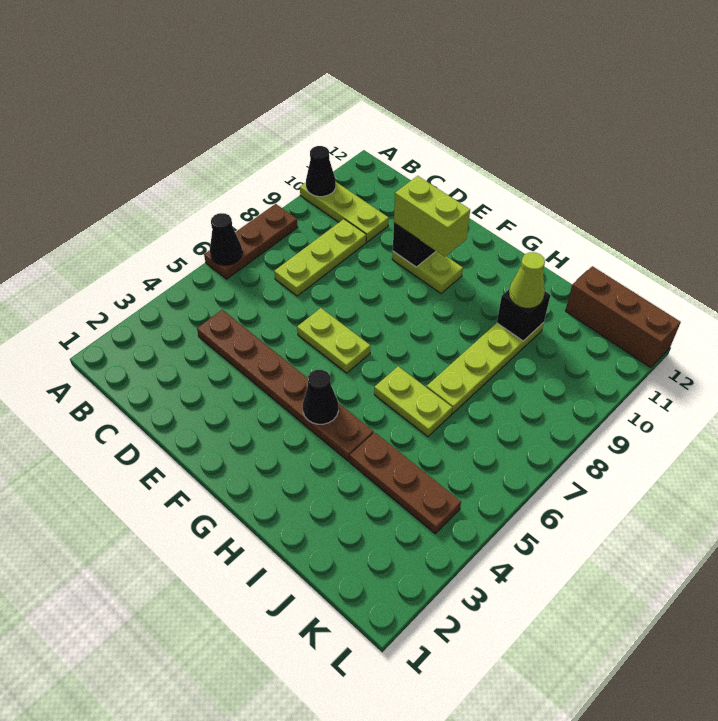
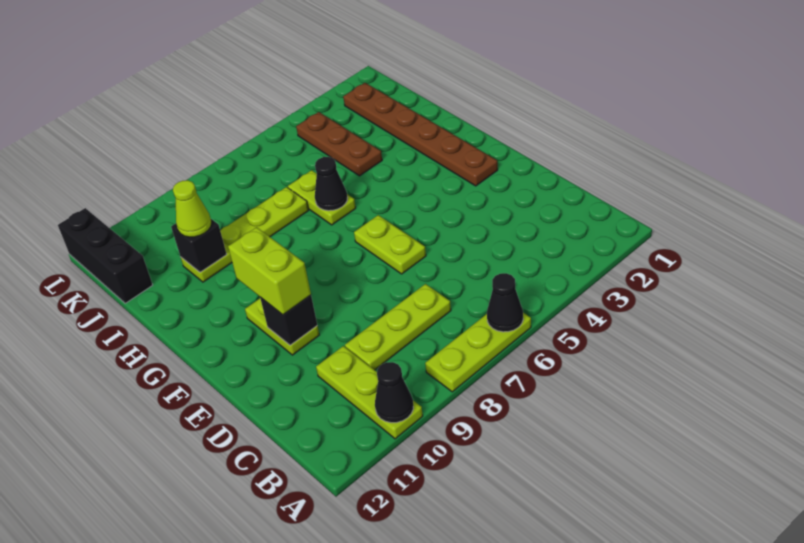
brown plate A6:A8 level 1 -> lime plate A6:A8 level 1
brown plate C4:H4 level 1 -> brown plate F2:K2 level 1
black cone G4 level 2 -> black cone H6 level 2
brown brick J12:L12 level 1 -> black brick J12:L12 level 1

